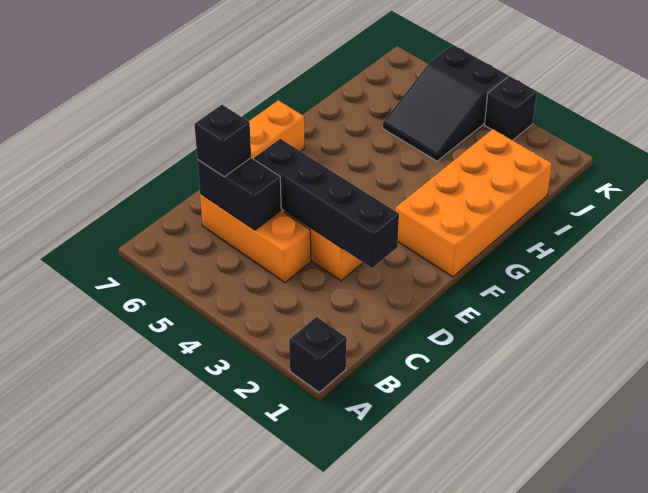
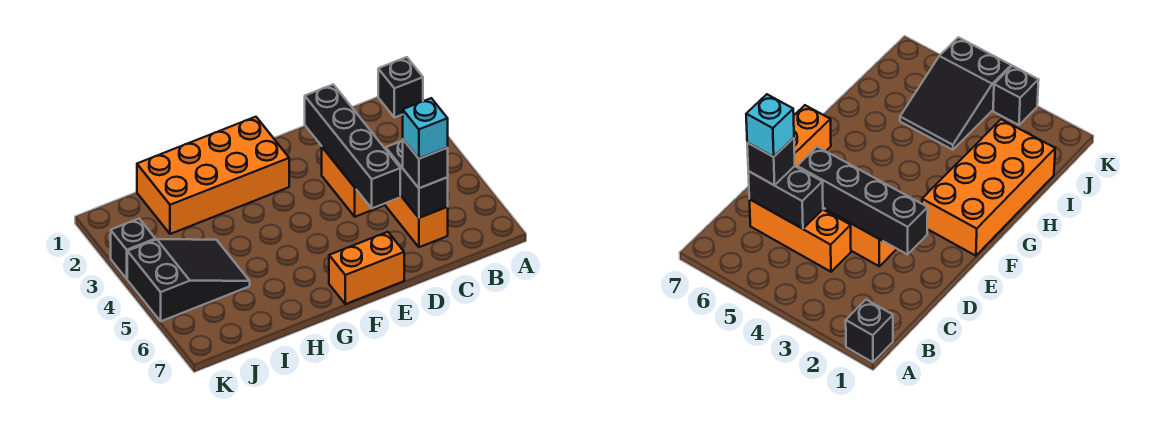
none -> cyan brick C6 level 4

